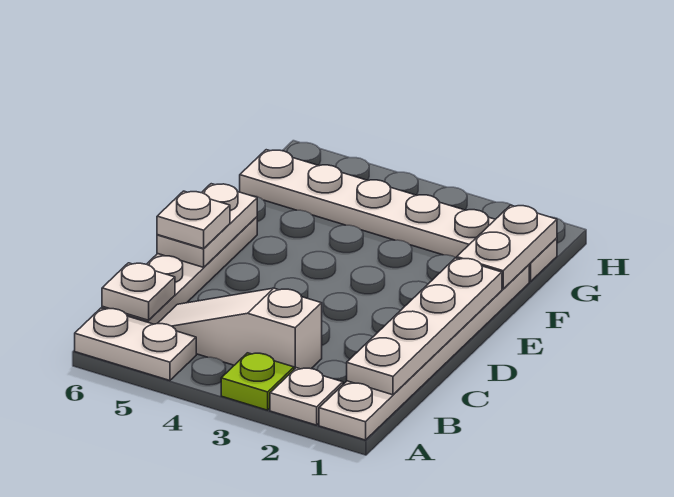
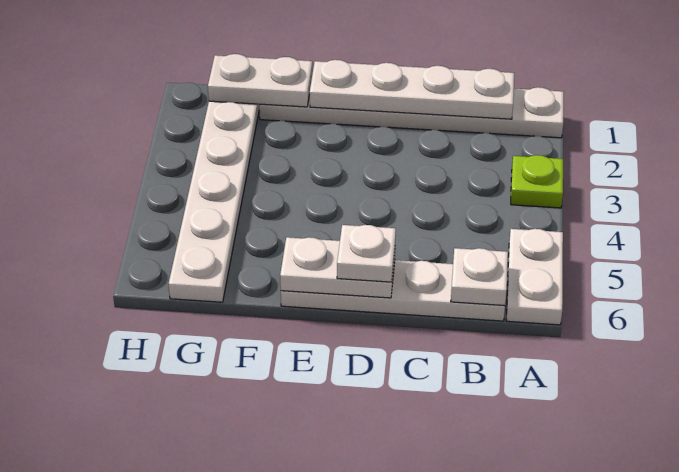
white plate A2 level 1 -> none
white slope B3:B5 level 1 top 3 -> none

